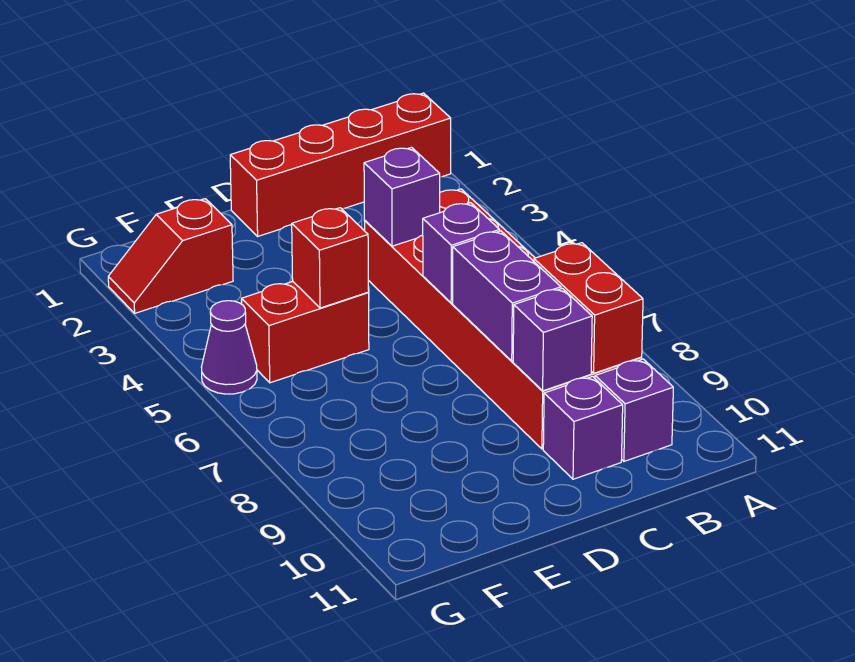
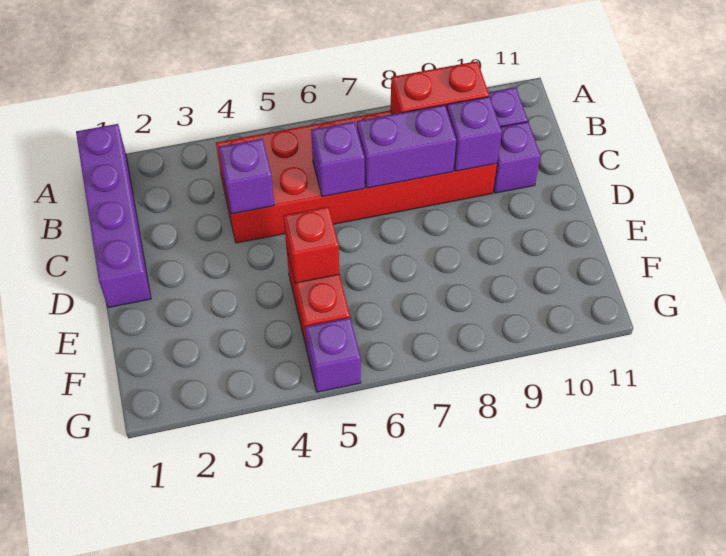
red brick A1:D1 level 1 -> purple brick A1:D1 level 1
red slope F2:G2 level 1 top F -> none
purple cone G5 level 1 -> purple brick G5 level 1

